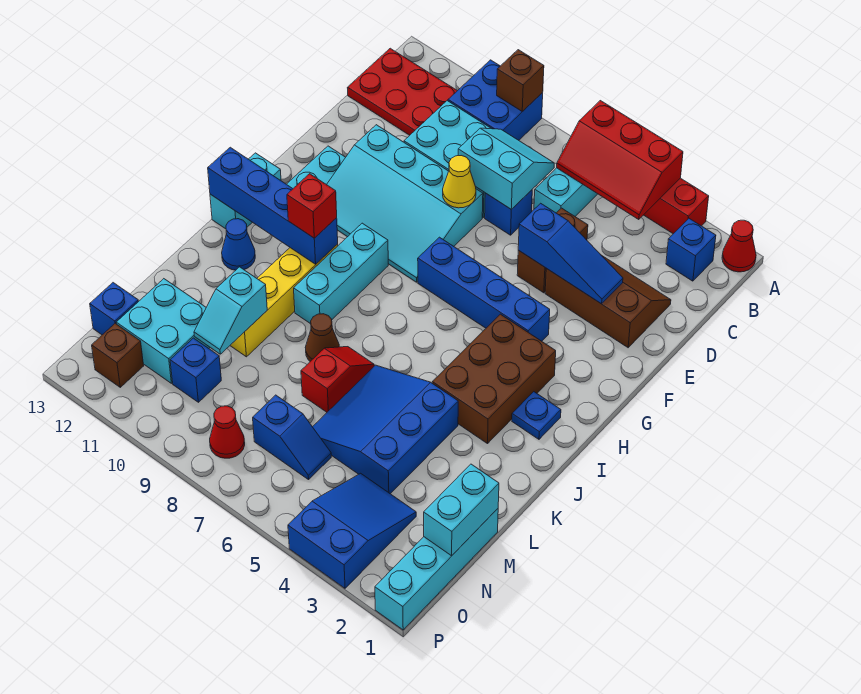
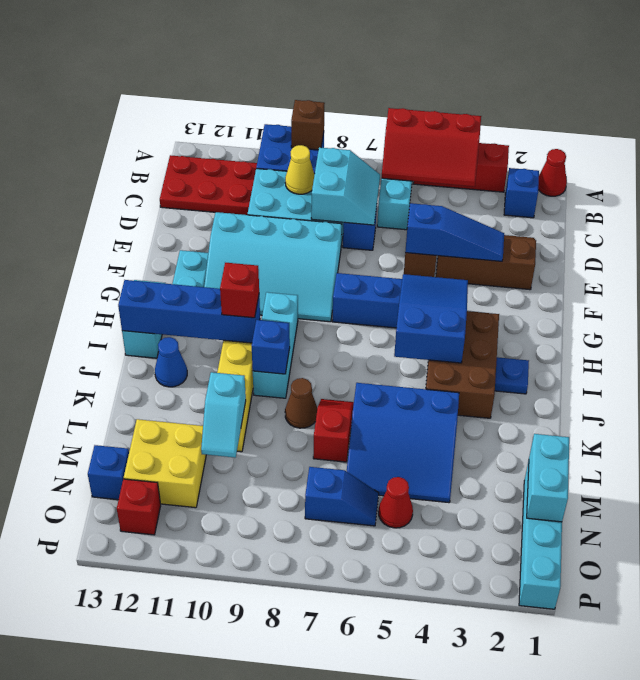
cyan slope C7:D8 level 2 top D -> cyan slope C7:D8 level 2 top 8
yellow cone E8 level 2 -> yellow cone C9 level 2
blue slope K4:M6 level 1 top 4 -> blue slope K4:M6 level 1 top K
cyan brick M11:N12 level 1 -> yellow brick M11:N12 level 1
blue slope N3:P4 level 1 top P -> blue slope G4:I5 level 2 top I
blue brick N10 level 1 -> blue brick J9 level 2
red cone O8 level 1 -> red cone N5 level 1
brown brick O12 level 1 -> red brick O12 level 1

